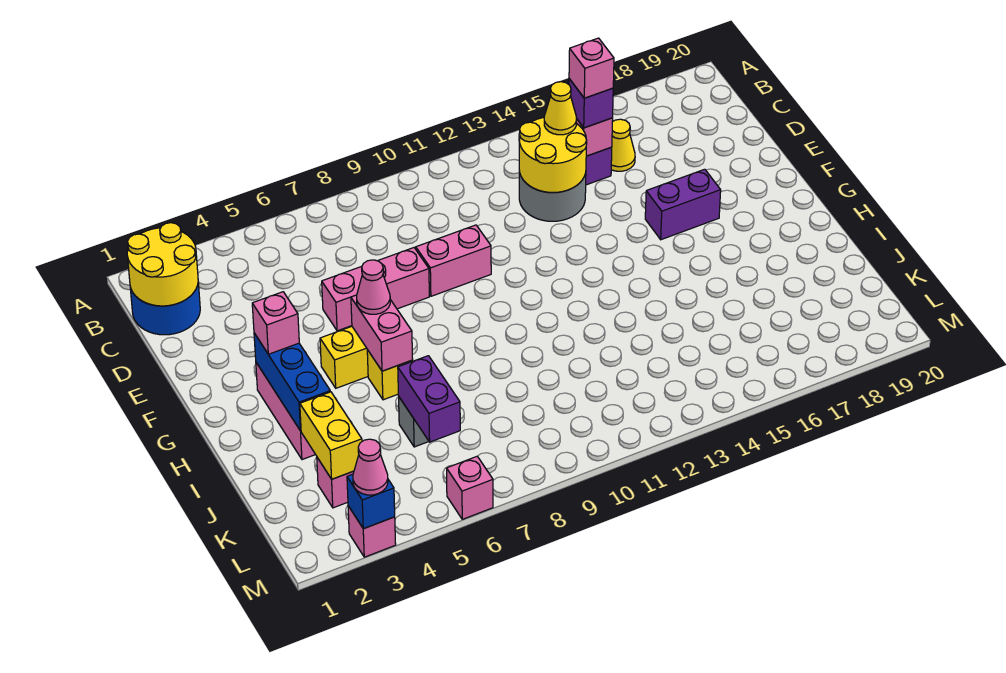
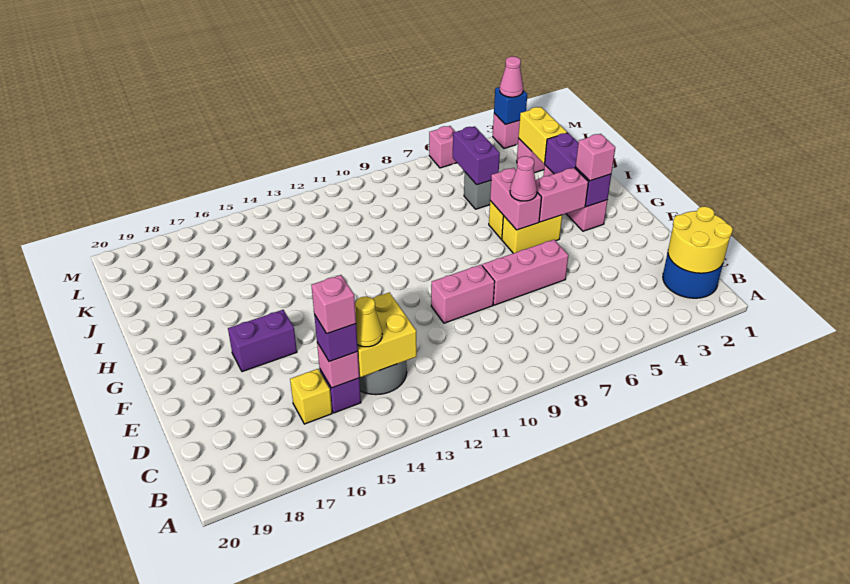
yellow round brick C13:D14 level 2 -> yellow brick C13:D14 level 2
yellow cone C16 level 1 -> yellow brick C16 level 1
blue brick G3:I3 level 2 -> purple brick G3:I3 level 2
none -> pink brick G4:G5 level 2

